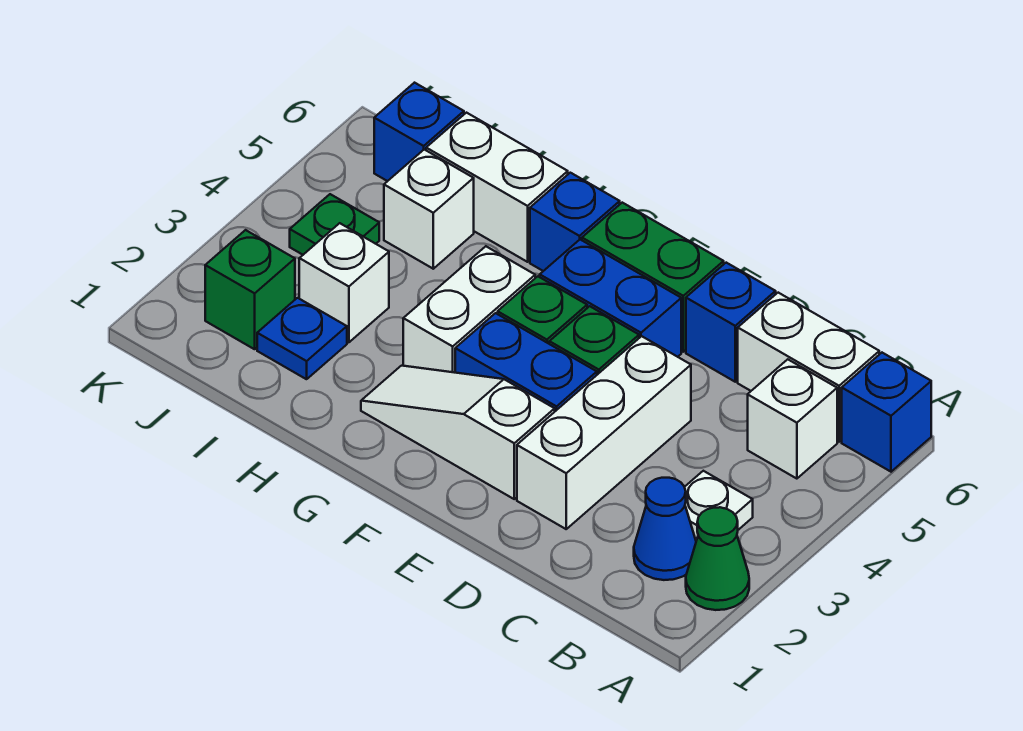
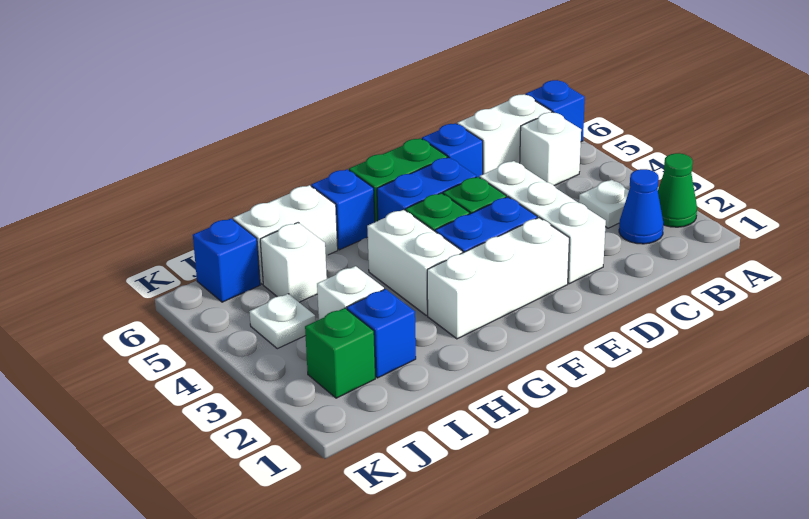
white slope E2:G2 level 1 top E -> white brick E2:G2 level 1
blue plate I2 level 1 -> blue brick I2 level 1
green plate J4 level 1 -> white plate J4 level 1

